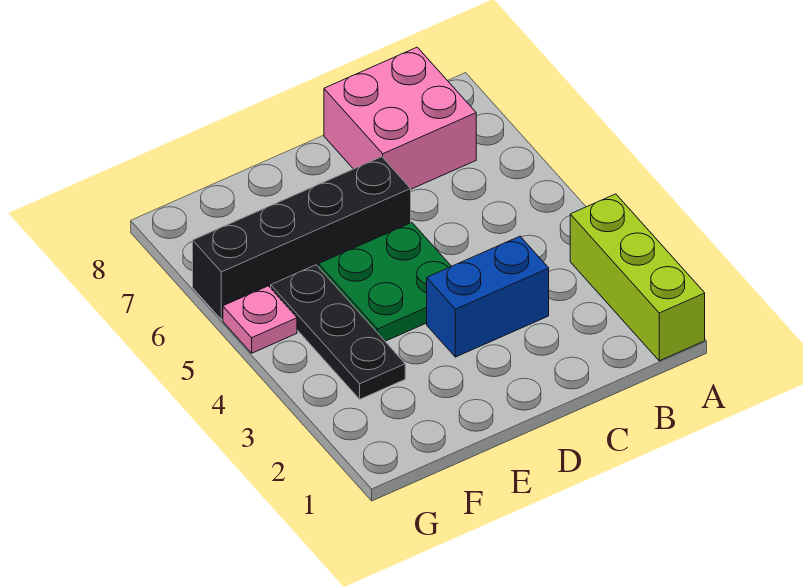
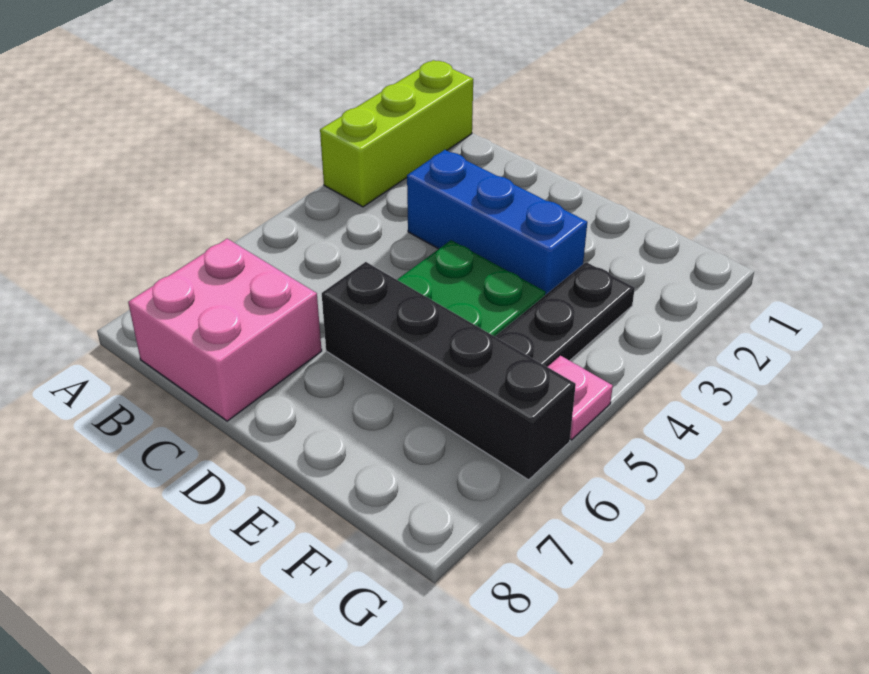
blue brick C3:D3 level 1 -> blue brick C3:E3 level 1

